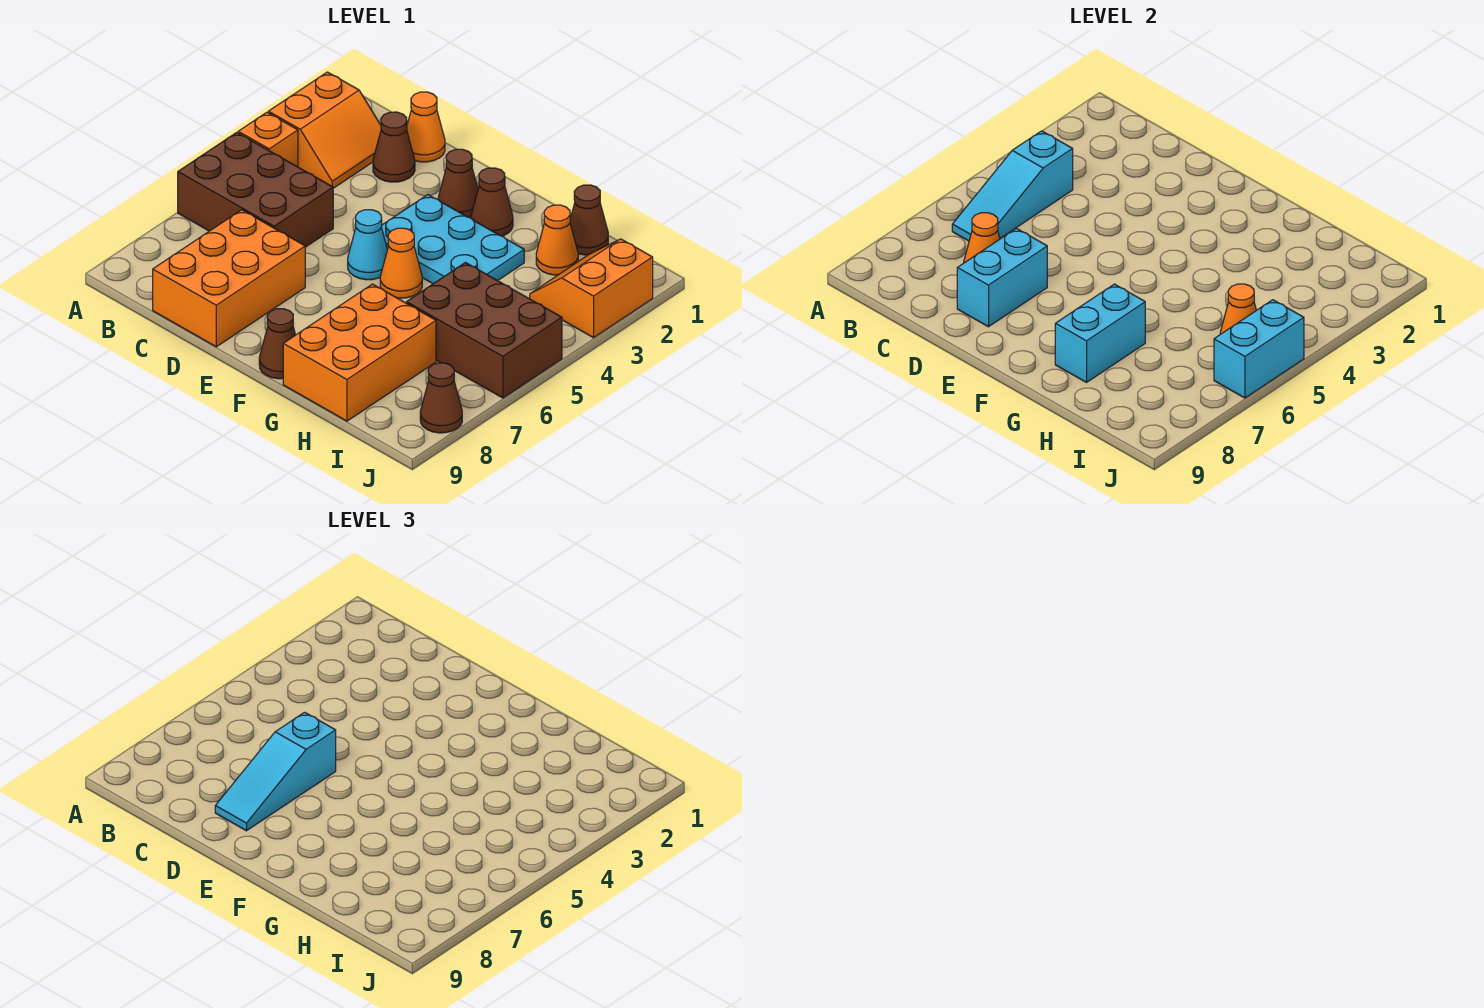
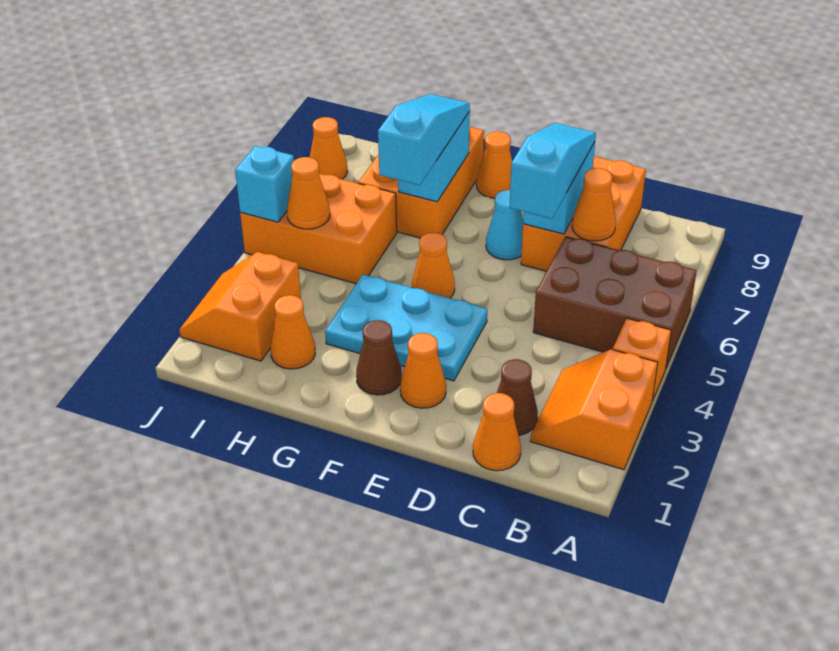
cyan slope B4:B6 level 2 top 4 -> cyan slope G6:G8 level 3 top 6
brown cone E2 level 1 -> orange cone E2 level 1
cyan cone E5 level 1 -> cyan cone E7 level 1
brown cone F9 level 1 -> orange cone F9 level 1
brown cone H1 level 1 -> none
brown brick H5:J6 level 1 -> orange brick H5:J6 level 1
orange slope I2:J3 level 1 top J -> orange slope I2:J3 level 1 top I
cyan brick J5:J6 level 2 -> cyan brick J5 level 2
brown cone J8 level 1 -> orange cone J8 level 1

